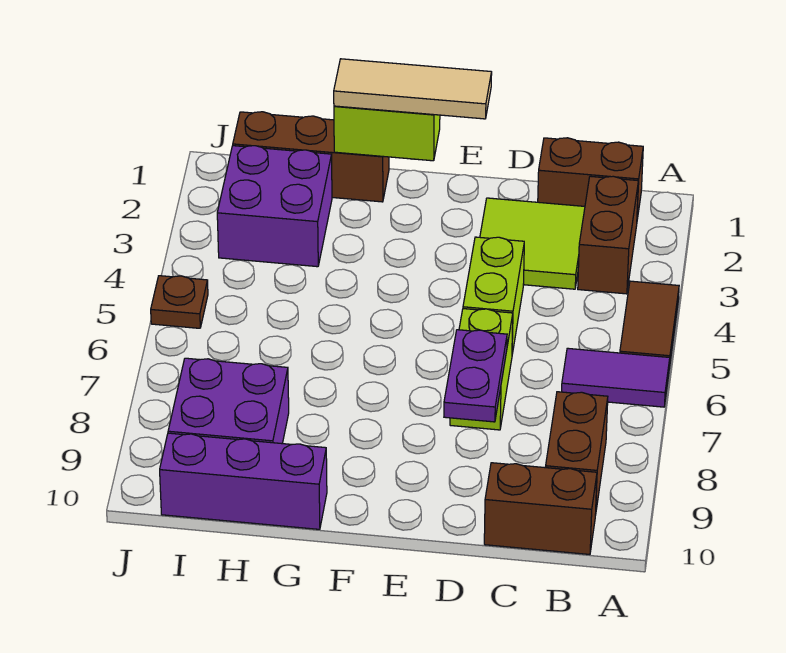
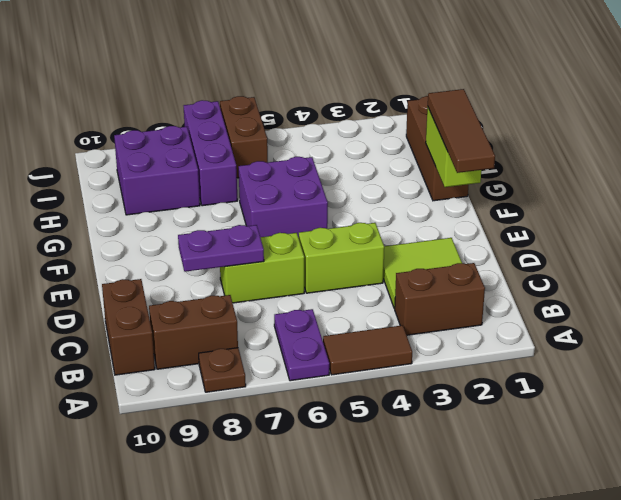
purple tile A6:B6 level 1 -> purple plate A6:B6 level 1
brown brick B1:C1 level 1 -> brown brick I6:J6 level 1
tan tile E1:G1 level 3 -> brown tile E1:G1 level 3
purple brick G10:I10 level 1 -> purple brick H7:J7 level 1
purple brick H2:I3 level 1 -> purple brick F5:G6 level 1
brown plate J5 level 1 -> brown plate A8 level 1

